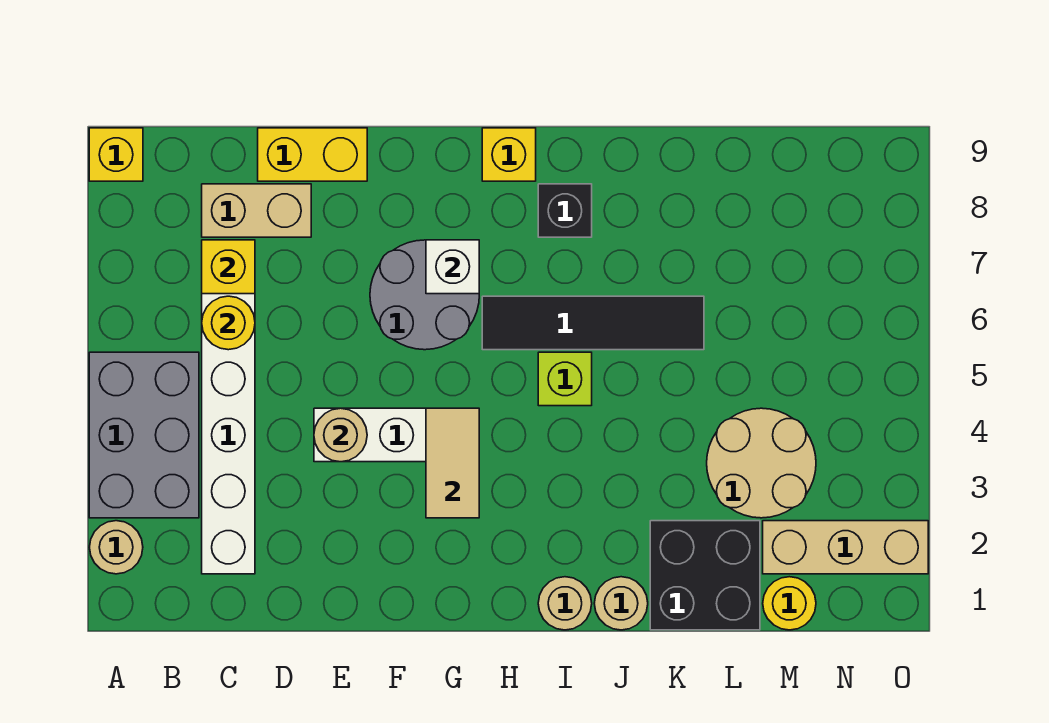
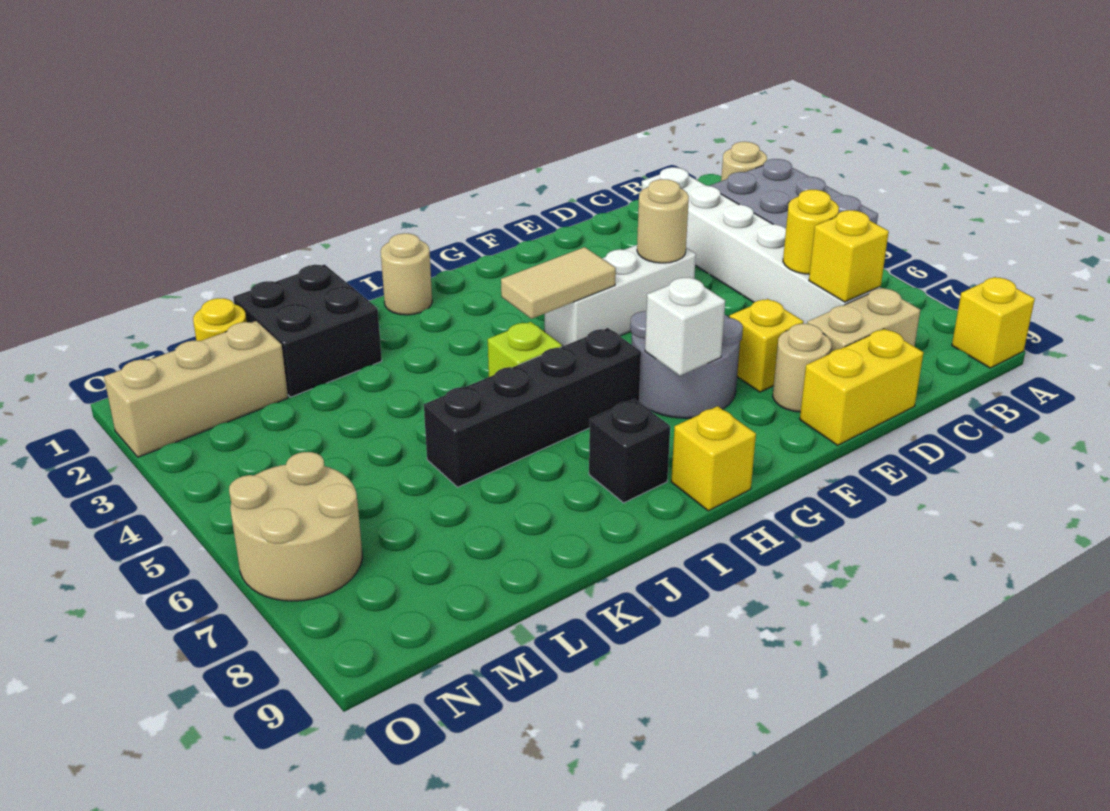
none -> yellow brick E7 level 1
tan tile G3:G4 level 2 -> tan tile G4:H4 level 2
black tile H6:K6 level 1 -> black brick H6:K6 level 1
tan round brick J1 level 1 -> tan round brick E8 level 1
tan round brick L3:M4 level 1 -> tan round brick N6:O7 level 1

